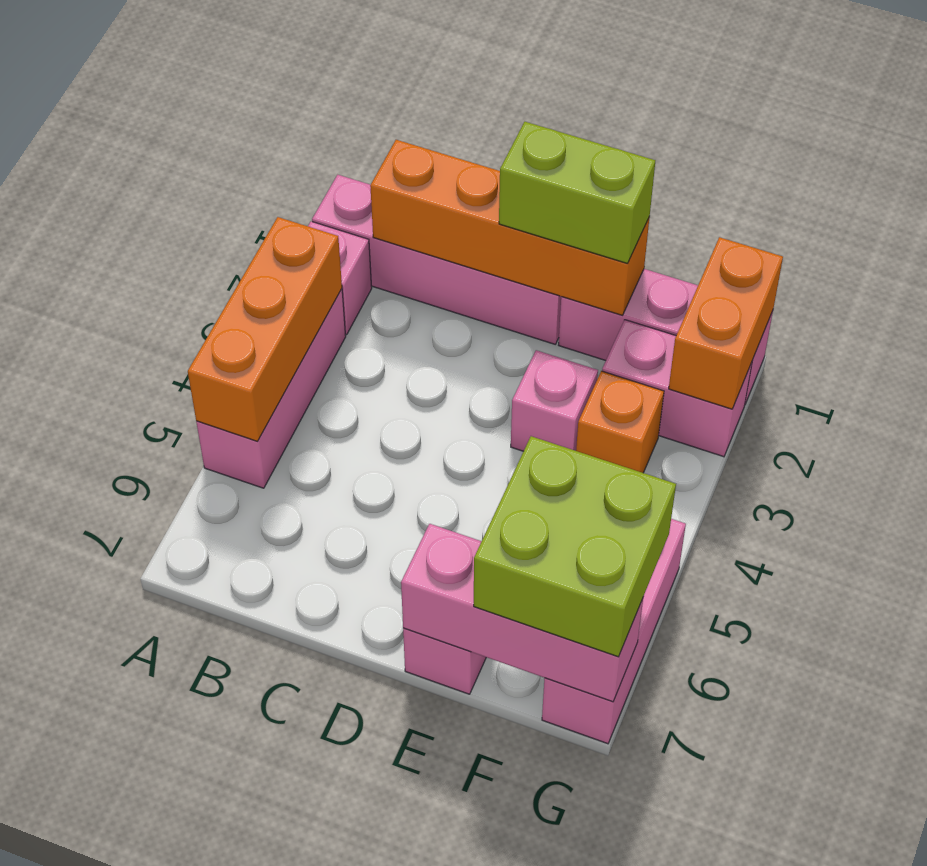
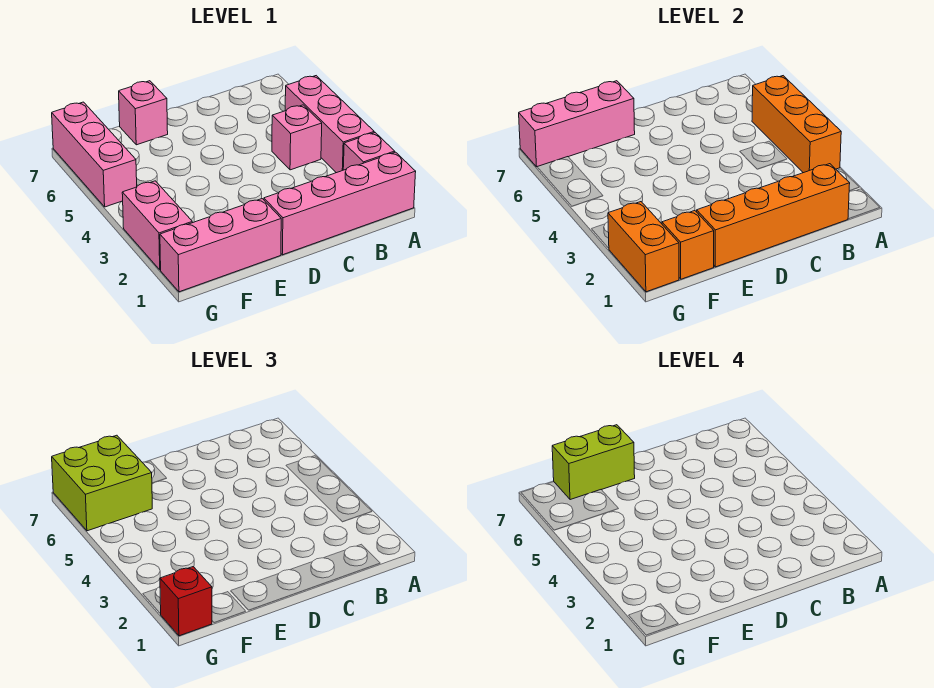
lime brick D1:E1 level 3 -> lime brick E7:F7 level 4
pink brick E3 level 1 -> pink brick B4 level 1
pink brick F2:G2 level 1 -> pink brick G2:G3 level 1
orange brick F3 level 1 -> orange brick F1 level 2
none -> red brick G1 level 3

